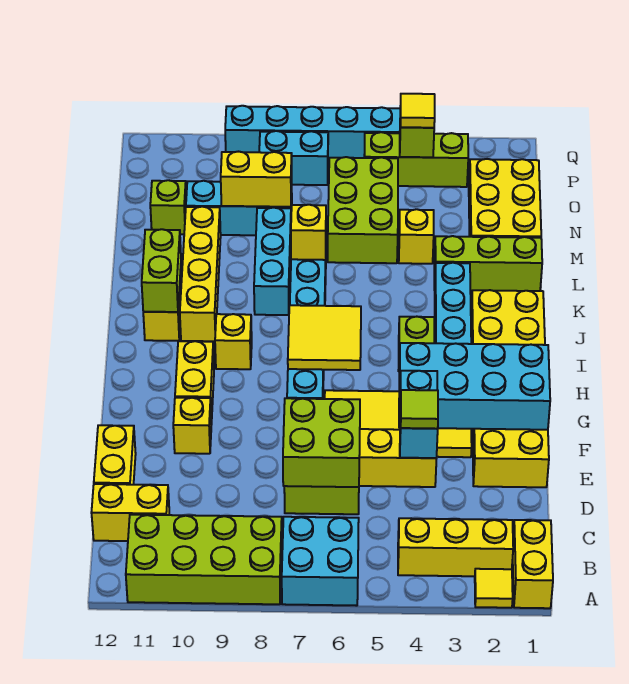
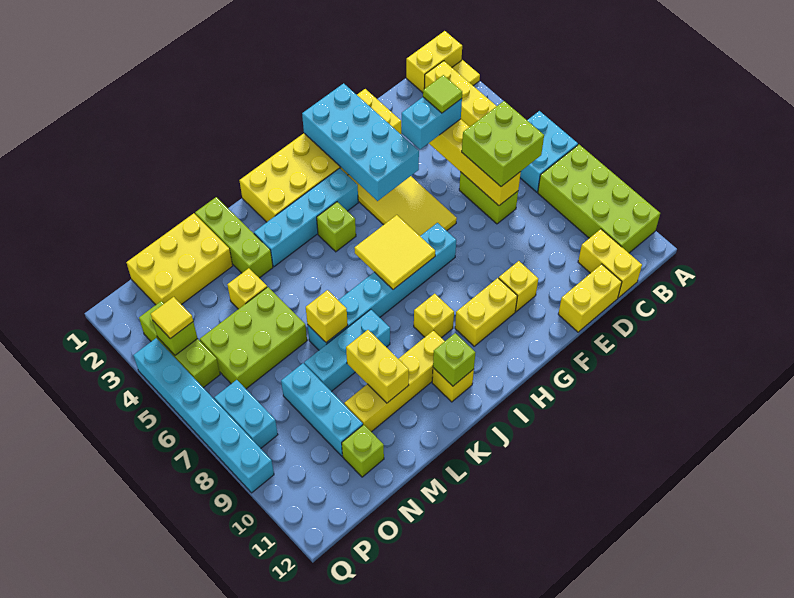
lime brick J11:K11 level 2 -> lime brick J11 level 2
yellow brick N8:N9 level 2 -> yellow brick L9:L10 level 2

